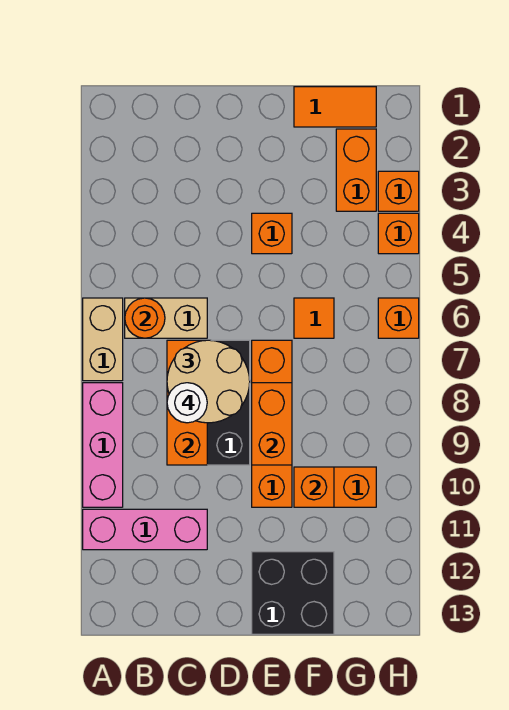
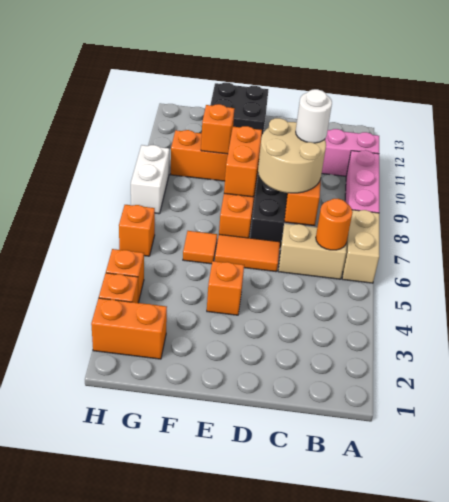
orange tile F1:G1 level 1 -> orange tile D6:E6 level 1
orange brick G2:G3 level 1 -> orange brick G2:H2 level 1
none -> white brick H8:H9 level 1

